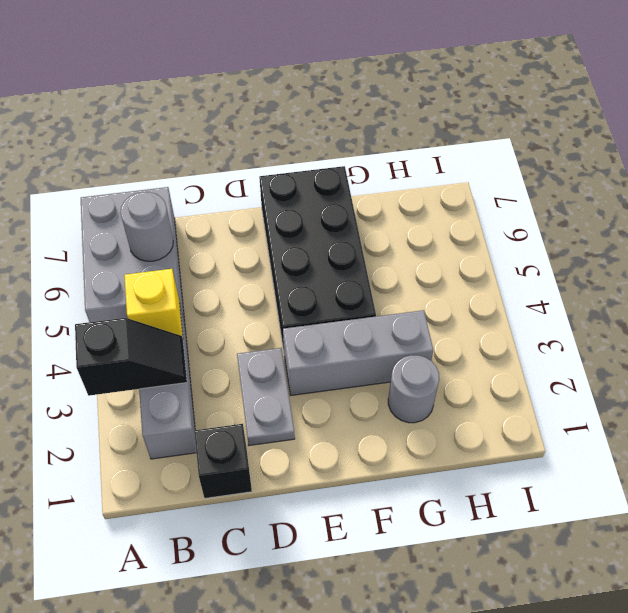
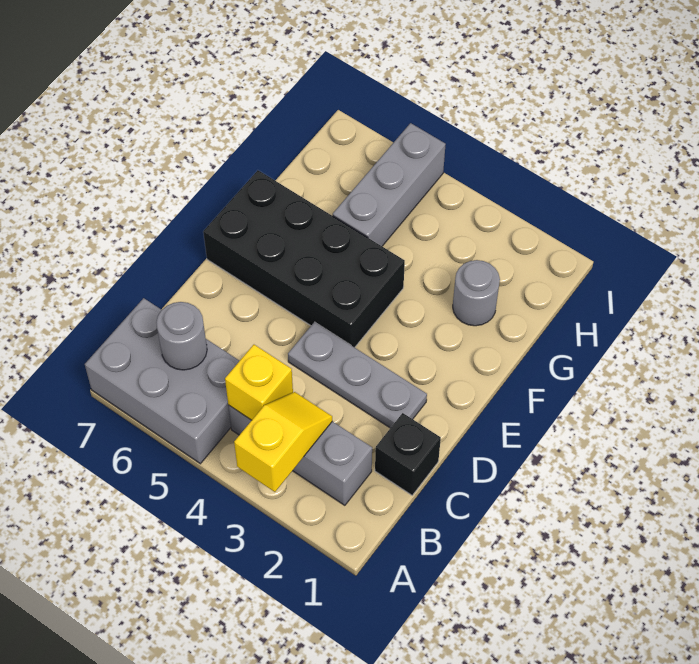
black slope A3:B3 level 2 top A -> yellow slope A3:B3 level 2 top A
grey plate D2:D3 level 1 -> grey plate D2:D4 level 1
grey brick E3:G3 level 1 -> grey brick G5:I5 level 1

